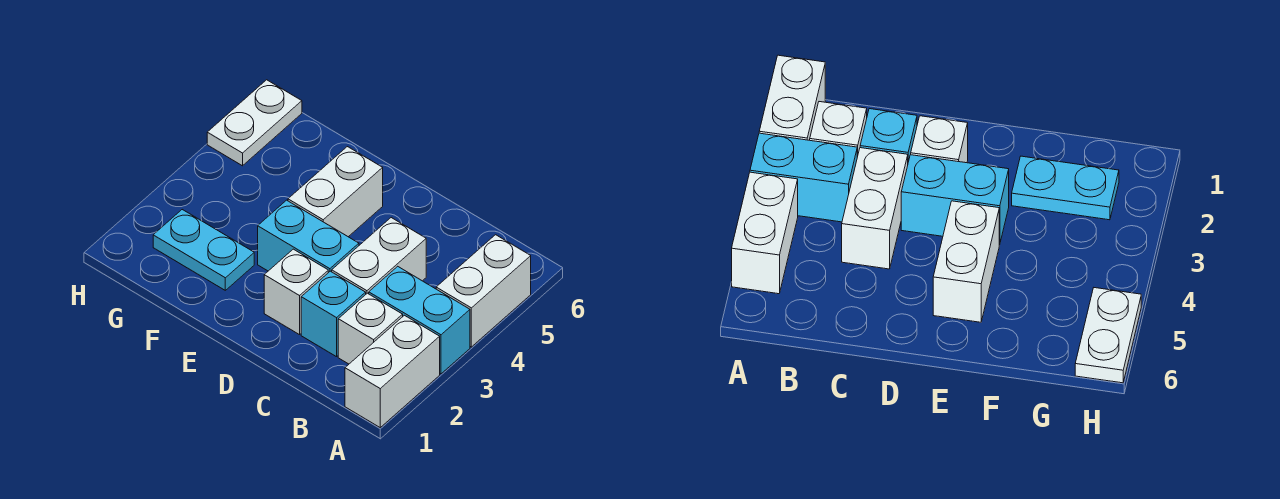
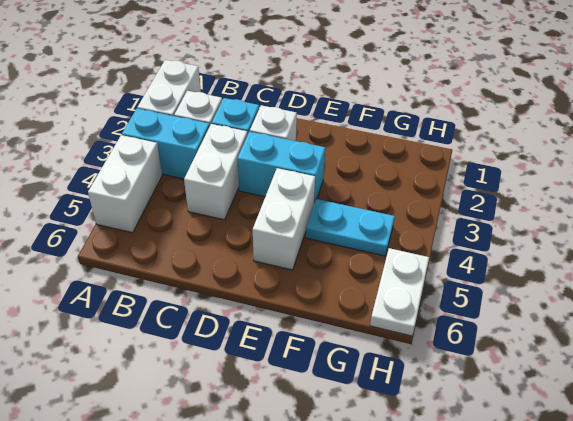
cyan plate F2:G2 level 1 -> cyan plate F4:G4 level 1

